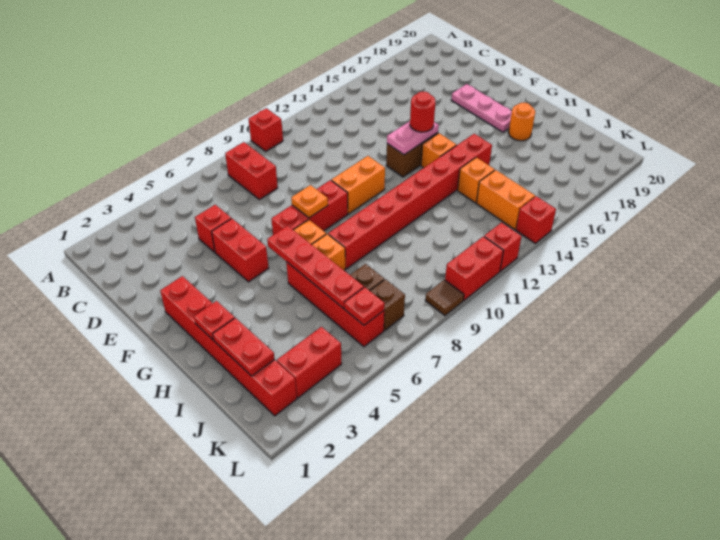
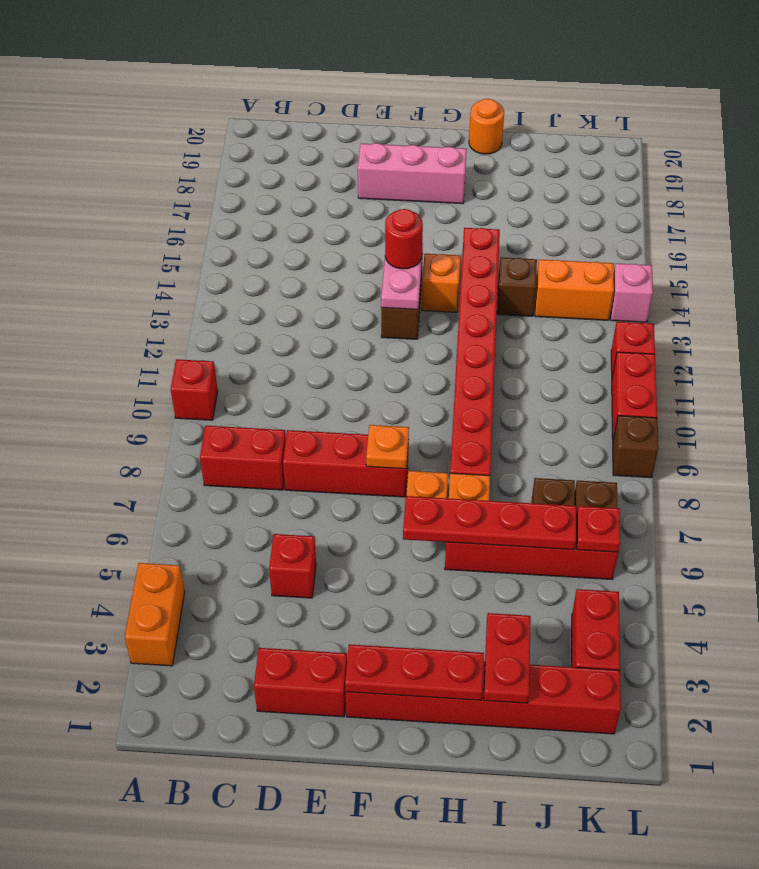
red brick E5:F5 level 1 -> red brick D2:E2 level 1
pink plate E18:G18 level 1 -> pink brick E18:G18 level 1
red brick F7:F9 level 1 -> red brick D8:F8 level 1
orange brick F10:F11 level 1 -> orange brick A3:A4 level 1
red plate H2 level 2 -> red plate F2:H2 level 2
orange round brick H18 level 1 -> orange round brick H20 level 1
red plate I2:J2 level 2 -> red plate I2:I3 level 2
orange brick I14 level 1 -> brown brick I14 level 1
brown tile L9 level 1 -> brown brick L9 level 1
red brick L14 level 1 -> pink brick L14 level 1

